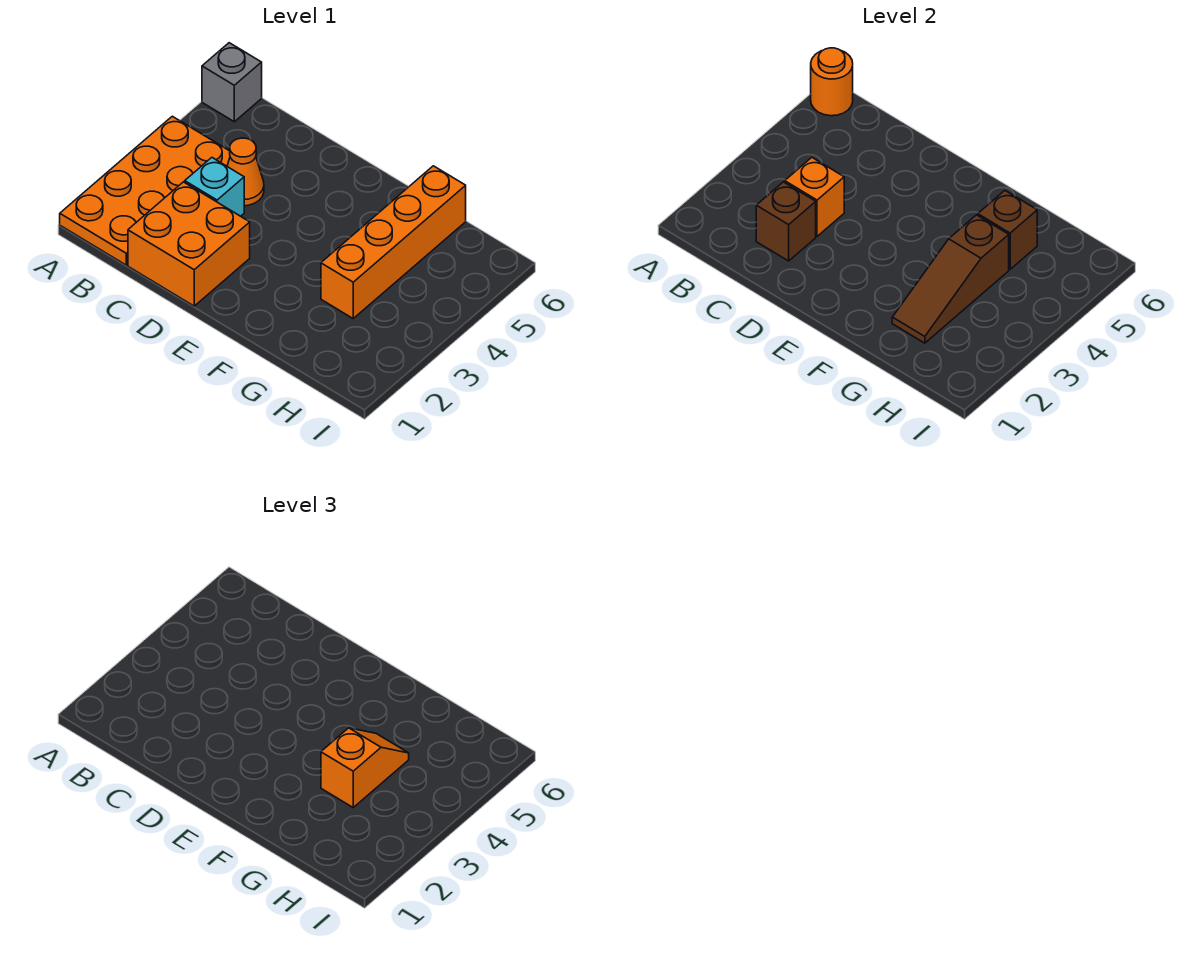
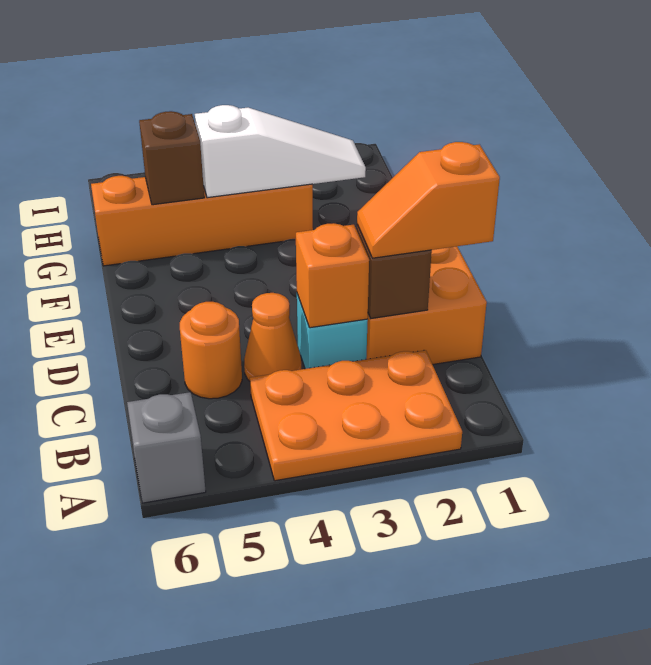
orange plate A1:B4 level 1 -> orange plate A2:B4 level 1
orange round brick A6 level 2 -> orange round brick C5 level 1
brown slope G2:G4 level 2 top 4 -> white slope G2:G4 level 2 top 4
orange slope G3:G4 level 3 top 3 -> orange slope C1:C2 level 3 top 1

